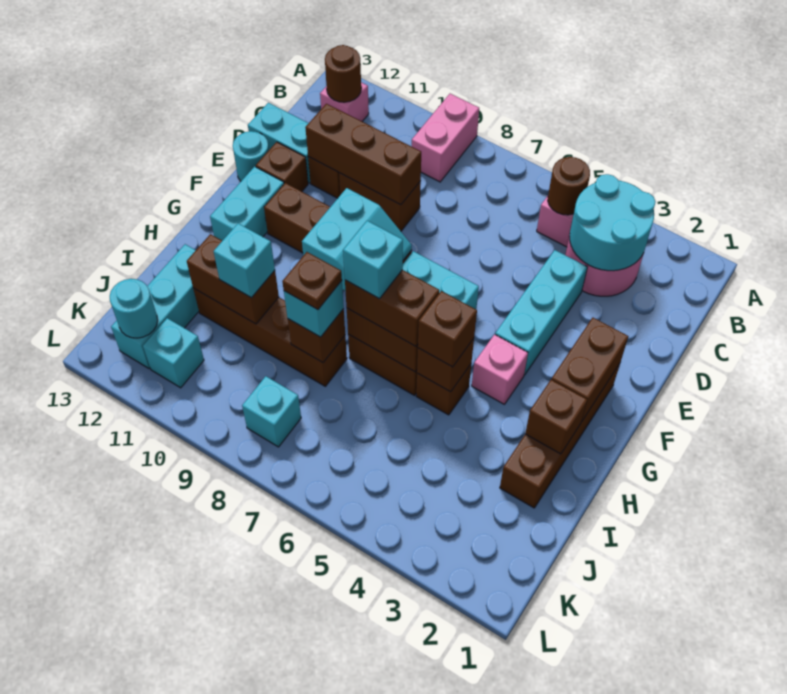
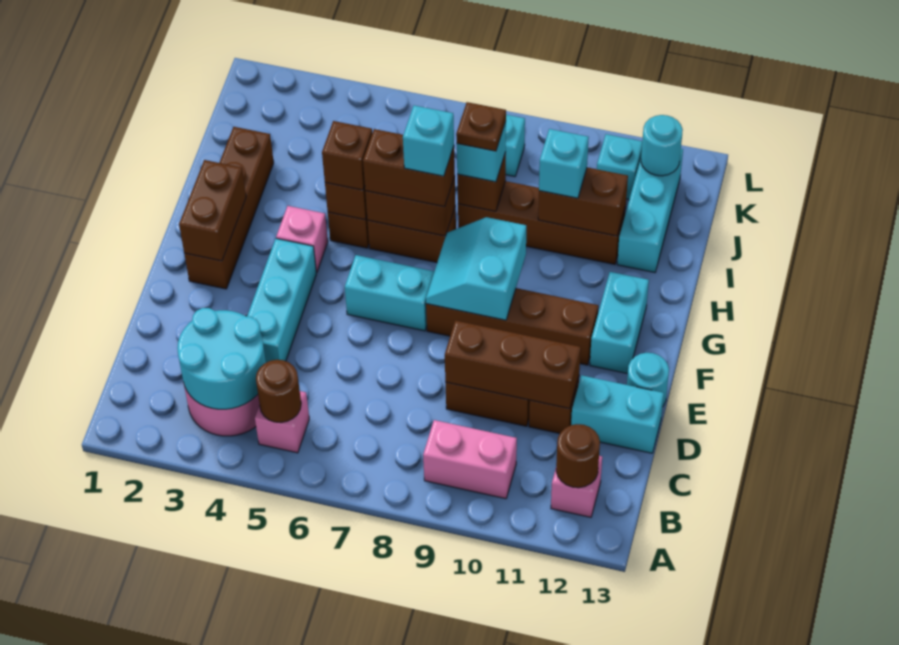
pink brick A9:B9 level 1 -> pink brick B9:B10 level 1
brown brick E12 level 1 -> none
brown brick H2 level 2 -> none

